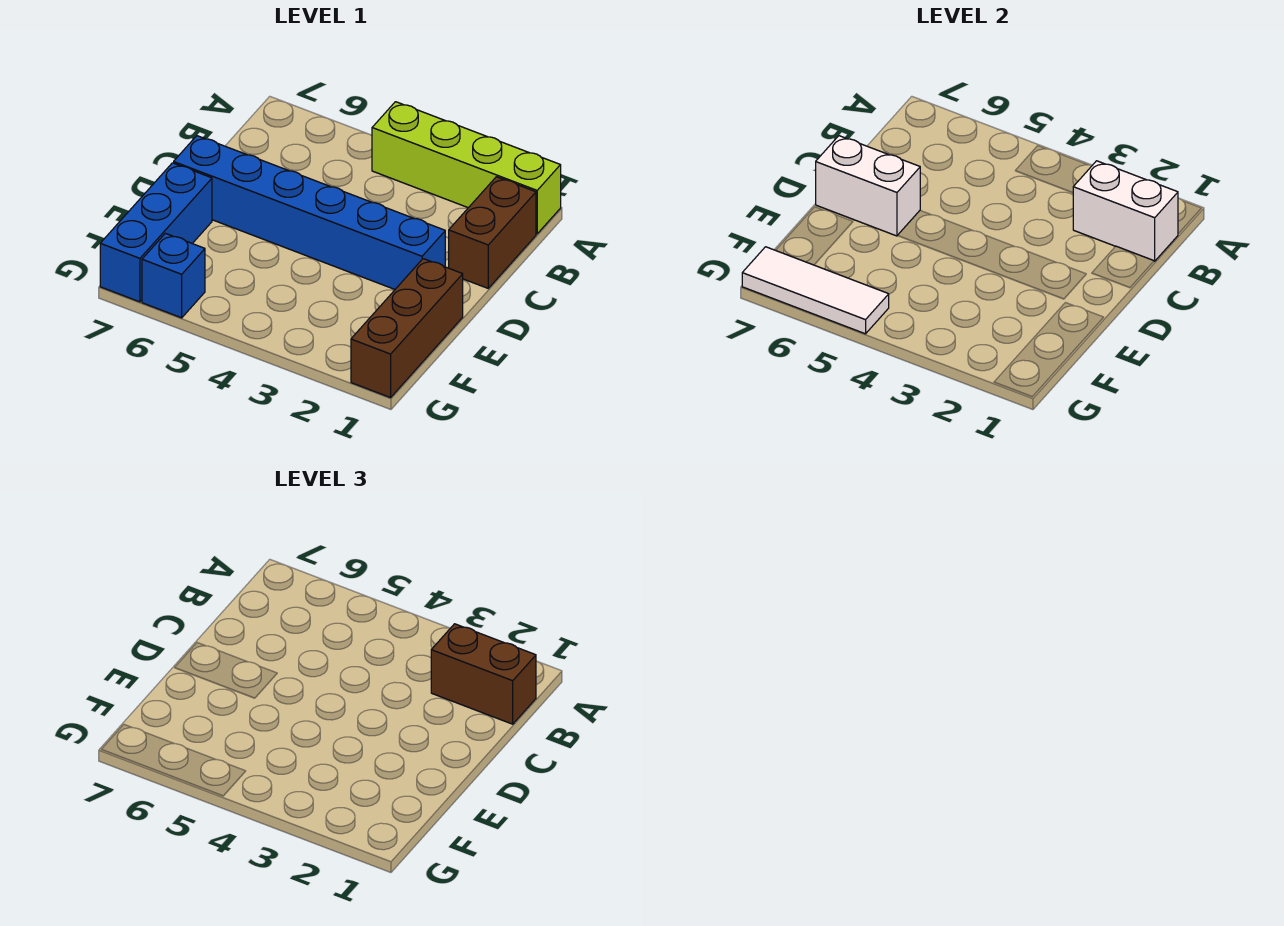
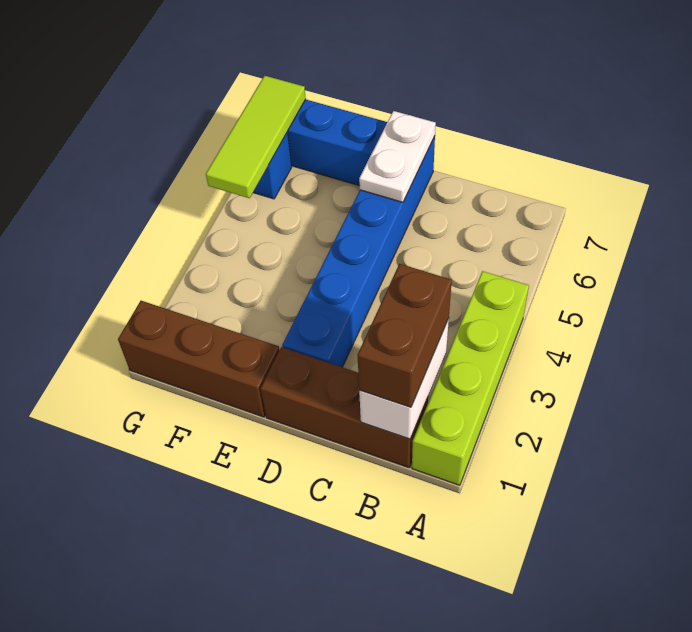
brown brick B1:C1 level 1 -> brown brick B1:D1 level 1
white brick D6:D7 level 2 -> white plate D6:D7 level 2
white tile G5:G7 level 2 -> lime tile G5:G7 level 2

